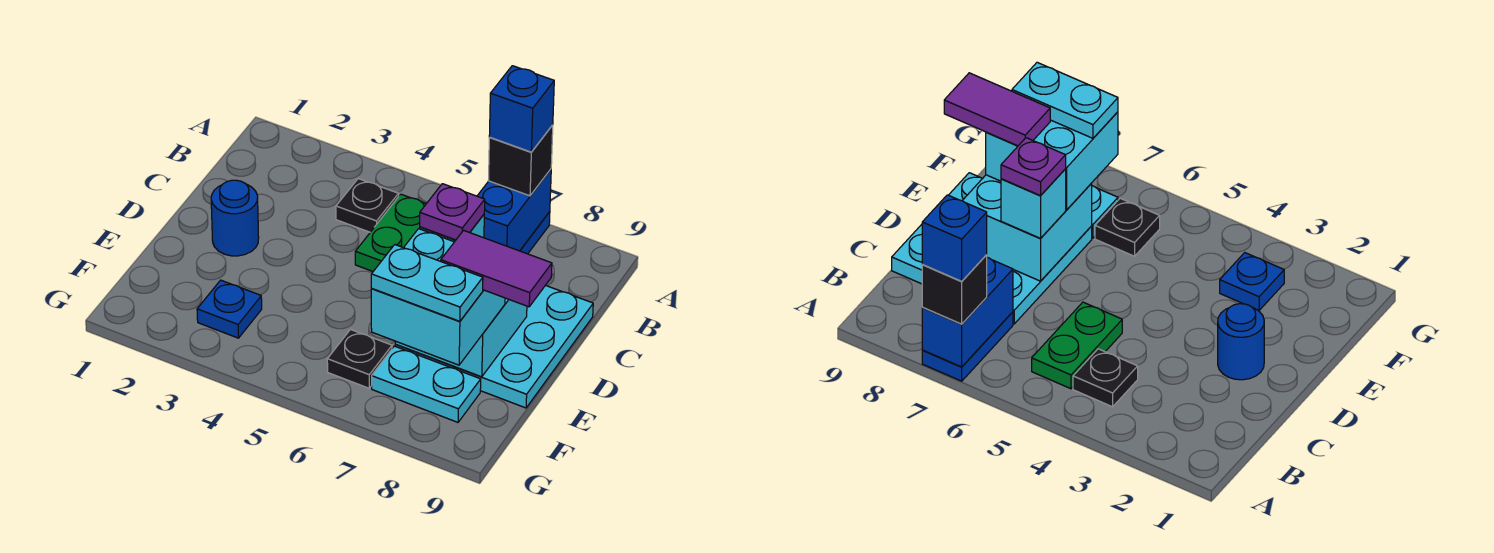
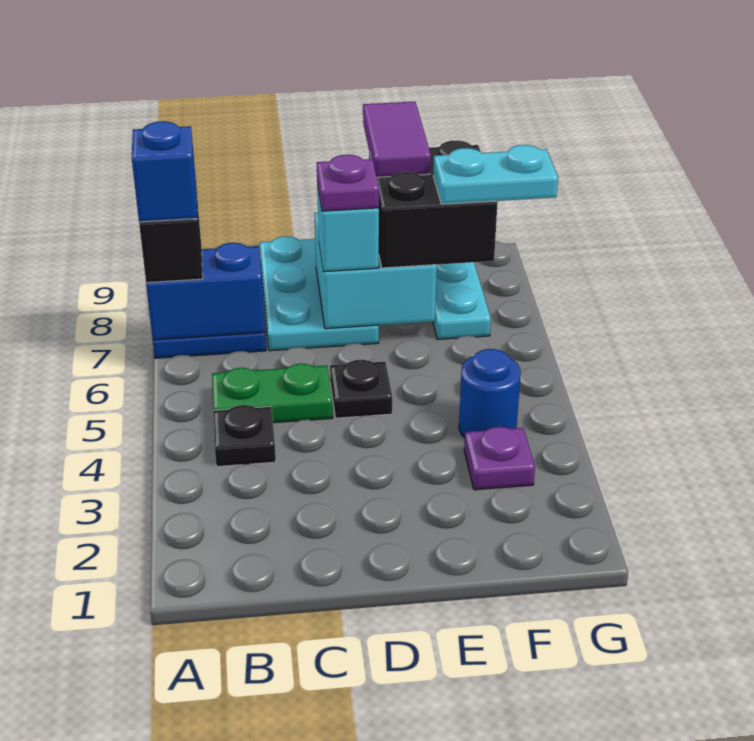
cyan plate C7:E9 level 1 -> cyan plate C7:D9 level 1
blue round brick D2 level 1 -> blue round brick F4 level 1
cyan brick E7:F8 level 3 -> black brick E7:F8 level 3
blue plate F3 level 1 -> purple plate F3 level 1
black plate F6 level 1 -> black plate D5 level 1
cyan plate F7:F8 level 4 -> cyan plate F7:G7 level 4

